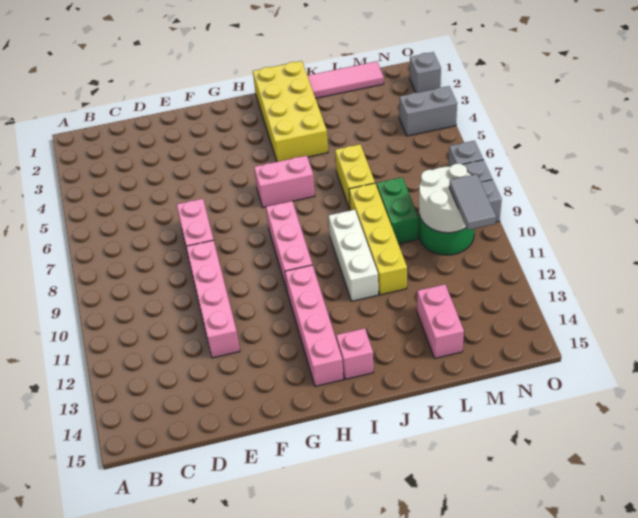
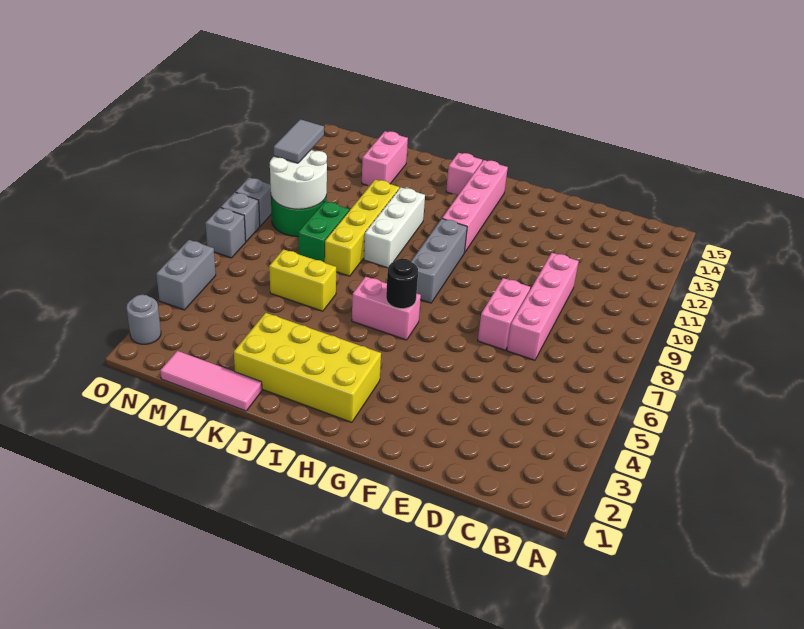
pink brick E9:E12 level 1 -> pink brick D7:D10 level 1
none -> black round brick H6 level 2
pink brick H8:H10 level 1 -> grey brick H8:H10 level 1
yellow brick I1:J4 level 1 -> yellow brick H2:K3 level 1
yellow brick K6:K7 level 1 -> yellow brick K6:L6 level 1
grey brick N4:O4 level 1 -> grey brick O4:O5 level 1
grey brick O2 level 1 -> grey round brick O2 level 1

